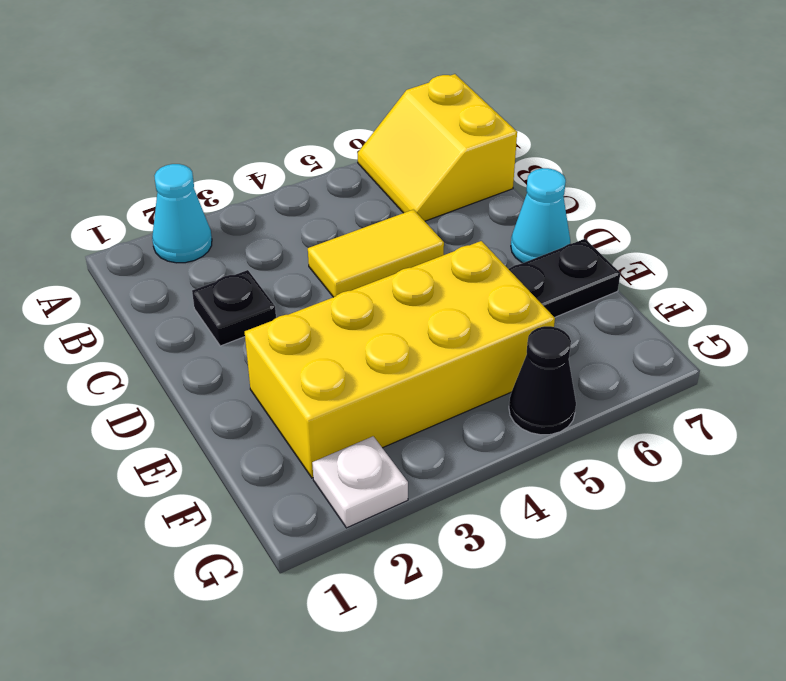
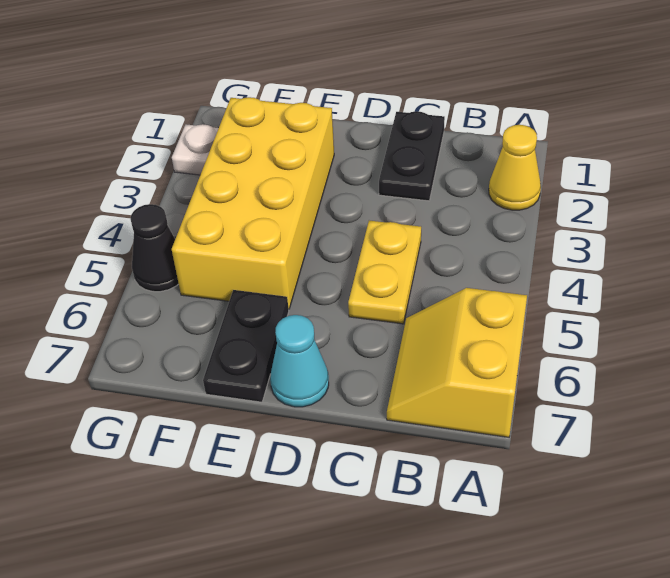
cyan cone A2 level 1 -> yellow cone A2 level 1
yellow slope A6:B7 level 1 top 7 -> yellow slope A6:B7 level 1 top A
black plate C2 level 1 -> black plate C1:C2 level 1
yellow tile C4:C5 level 1 -> yellow plate C4:C5 level 1

